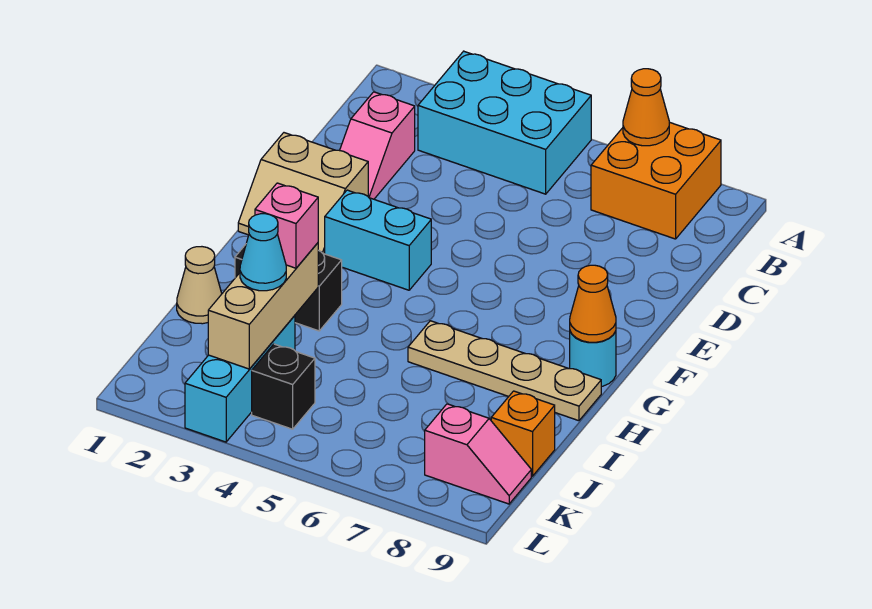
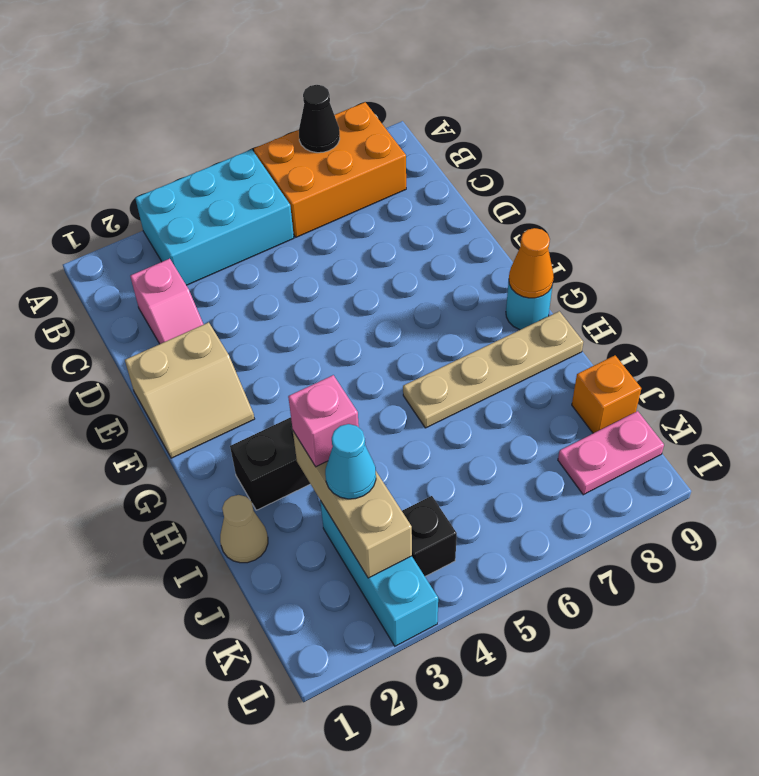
orange brick A7:B8 level 1 -> orange brick A6:B8 level 1
orange cone A7 level 2 -> black cone A7 level 2
cyan brick F3:F4 level 1 -> none
pink slope K8:K9 level 1 top 8 -> pink plate K8:K9 level 1

